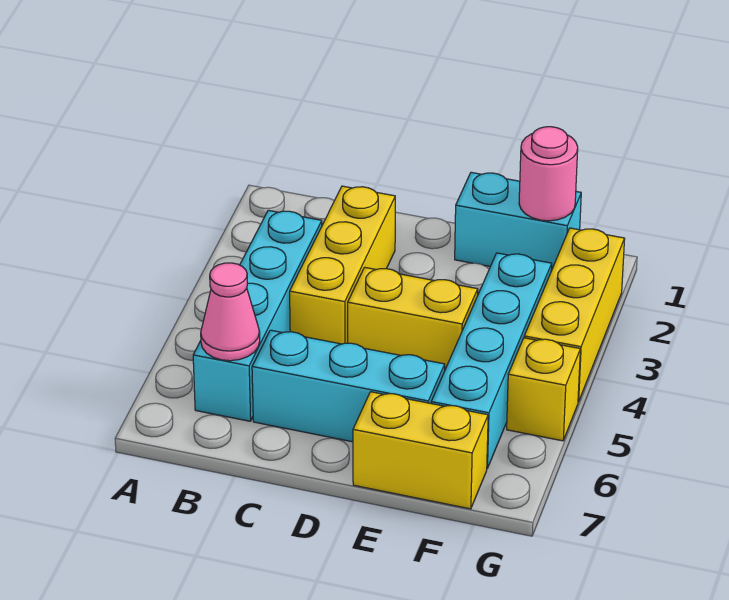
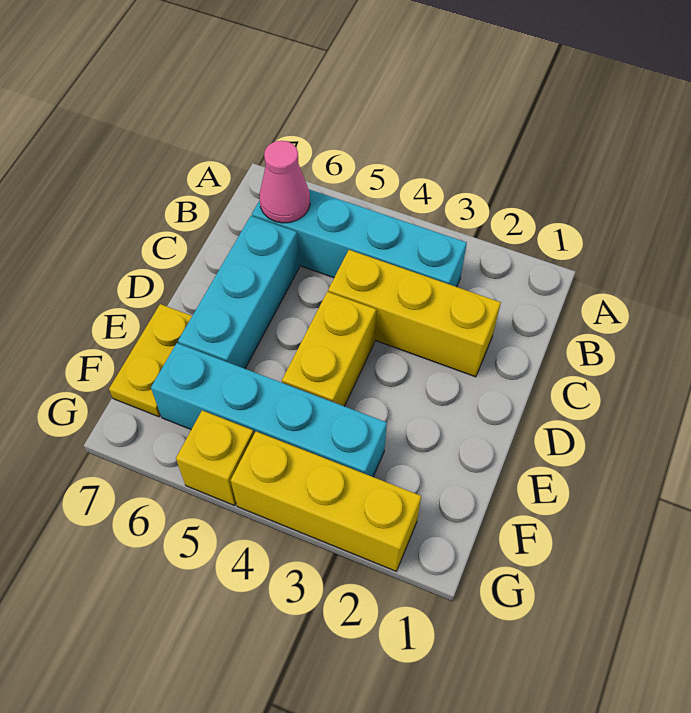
cyan brick E1:F1 level 1 -> none
yellow brick E7:F7 level 1 -> yellow plate E7:F7 level 1
pink round brick F1 level 2 -> none

